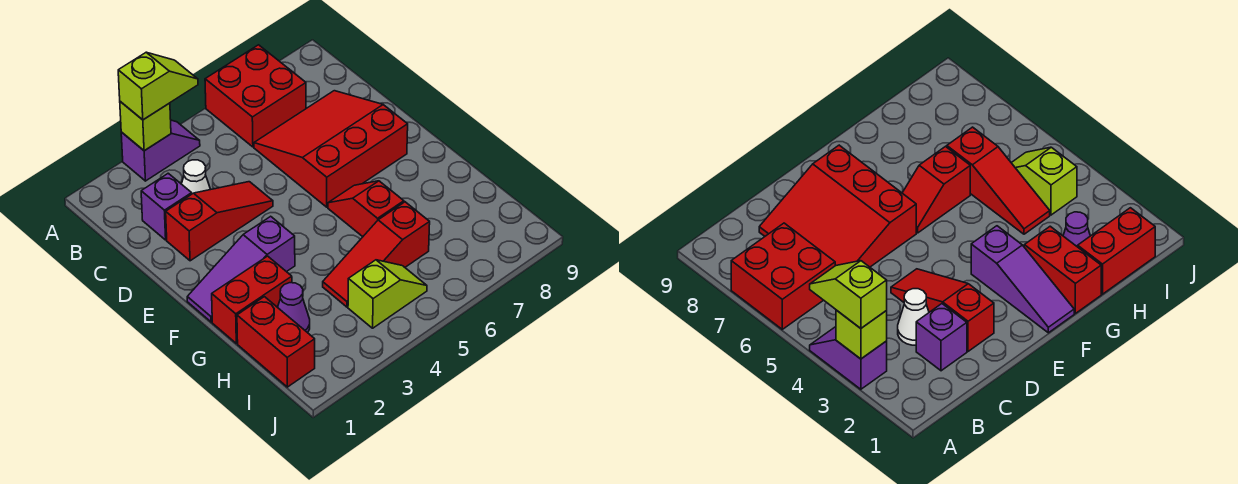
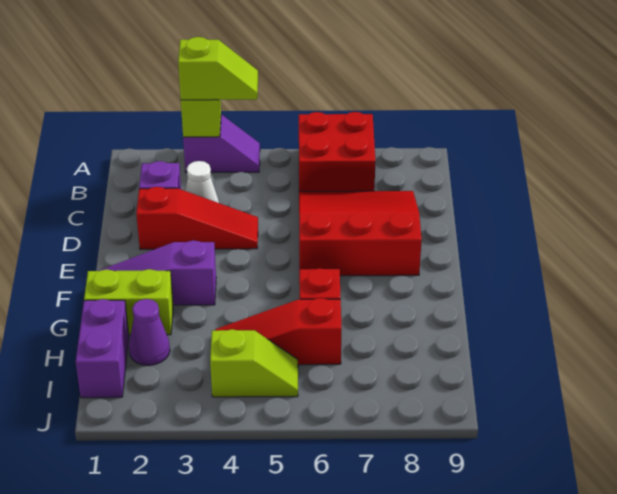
red brick G1:G2 level 1 -> lime brick G1:G2 level 1
red brick H1:I1 level 1 -> purple brick H1:I1 level 1

